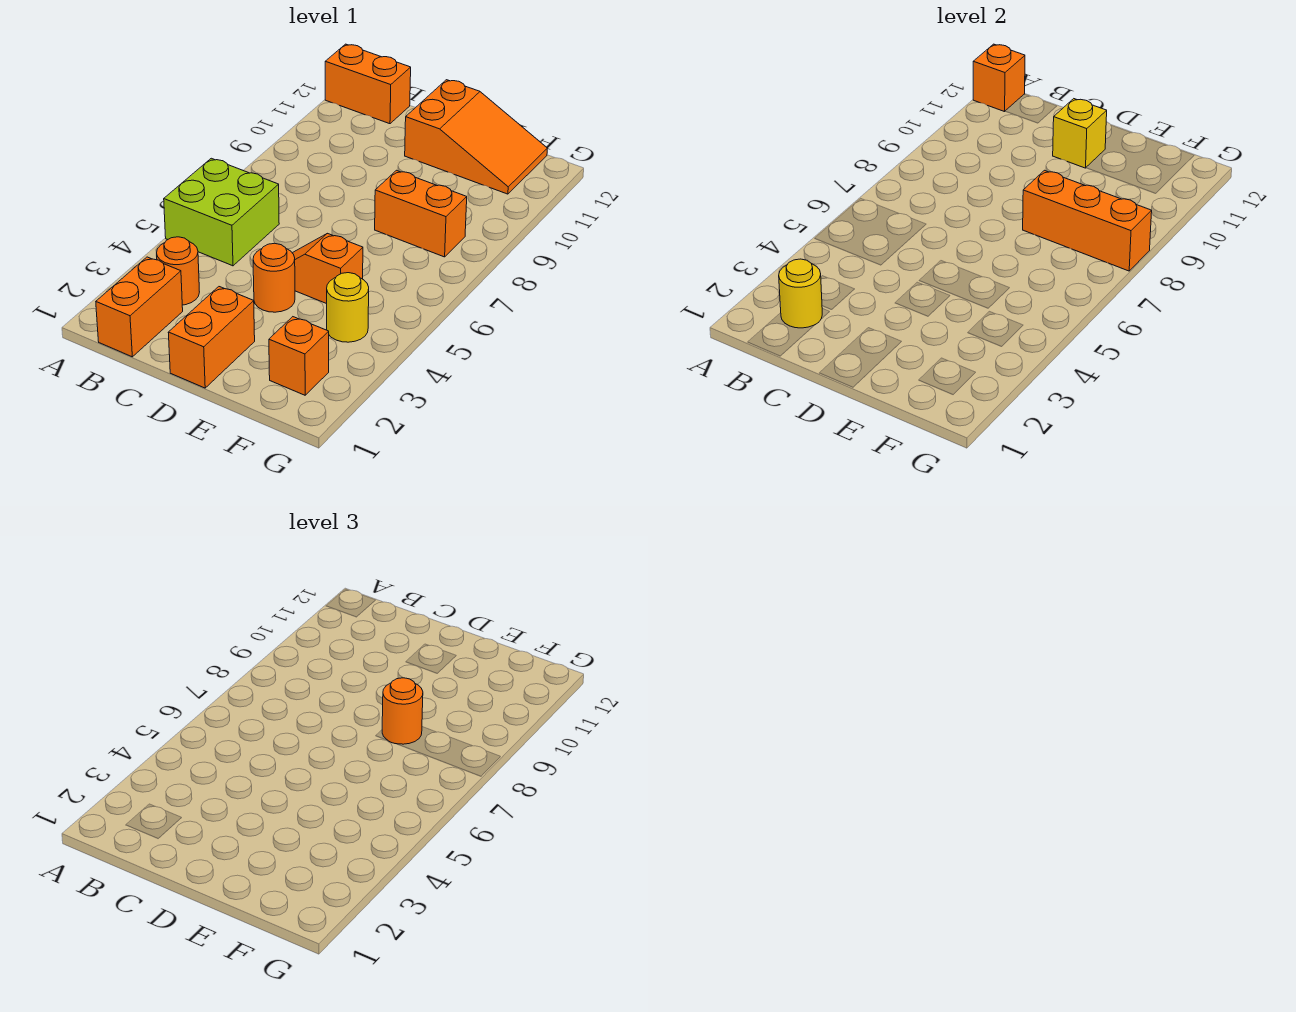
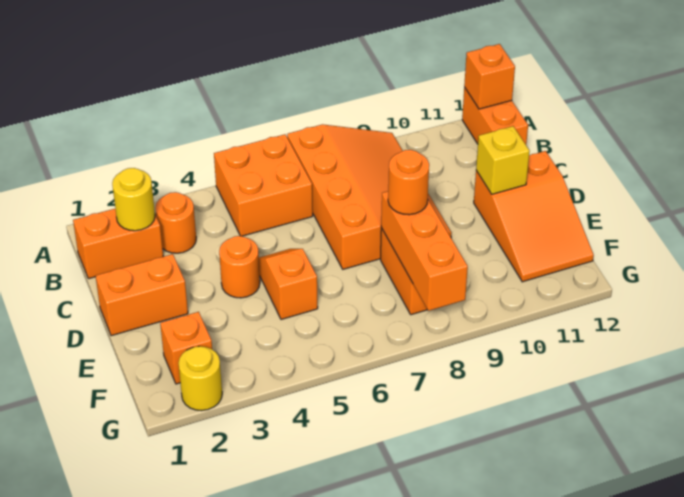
lime brick A5:B6 level 1 -> orange brick A5:B6 level 1
none -> orange slope A7:D9 level 1 top 7
yellow round brick F4 level 1 -> yellow round brick G2 level 1

